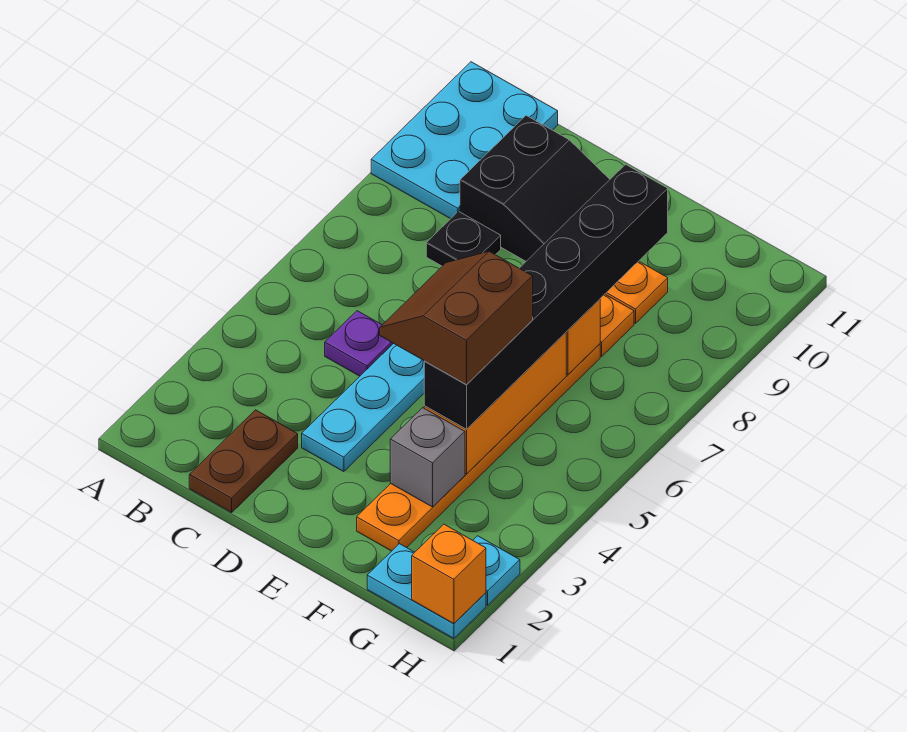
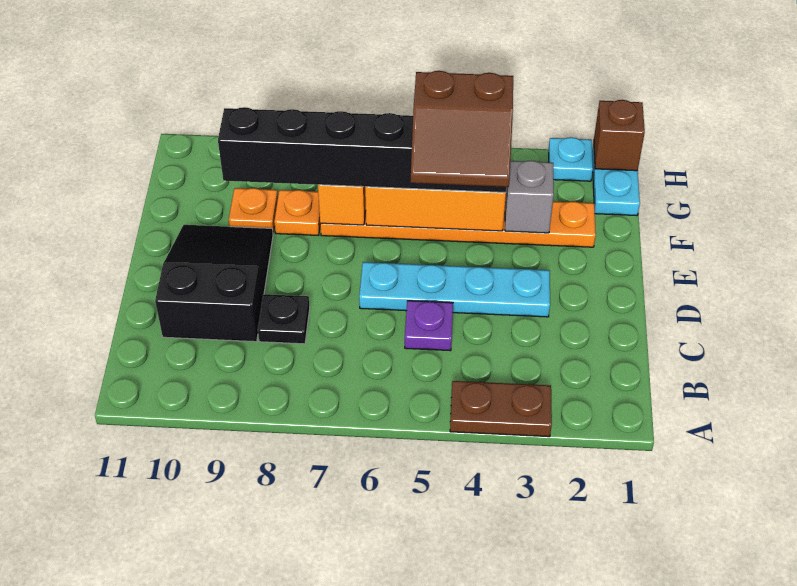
cyan plate A9:B11 level 1 -> none
brown plate C1:C2 level 1 -> brown plate A3:A4 level 1
orange brick H1 level 2 -> brown brick H1 level 2

